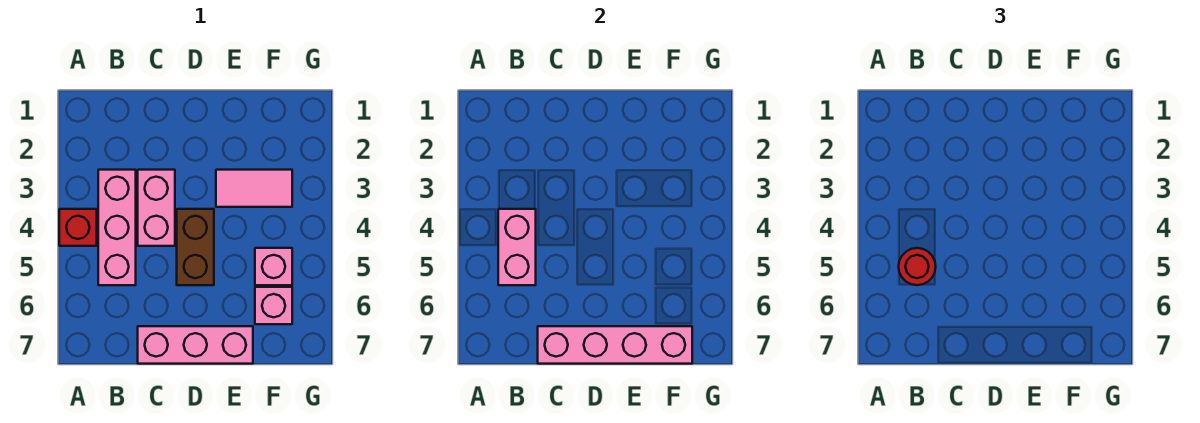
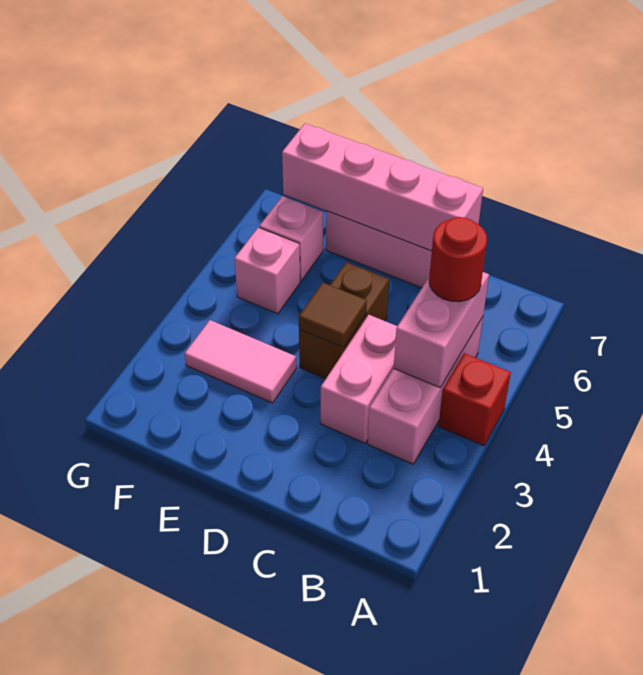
none -> brown tile D4 level 2

